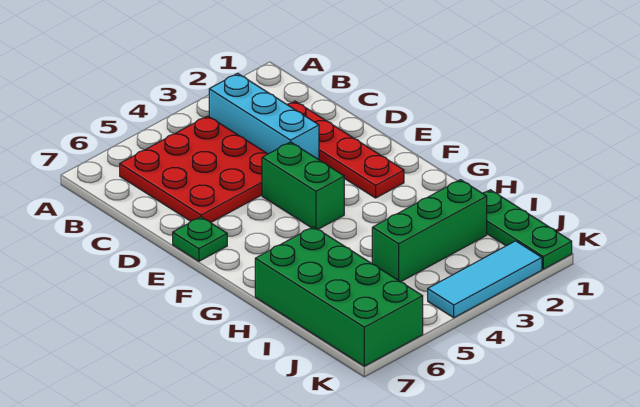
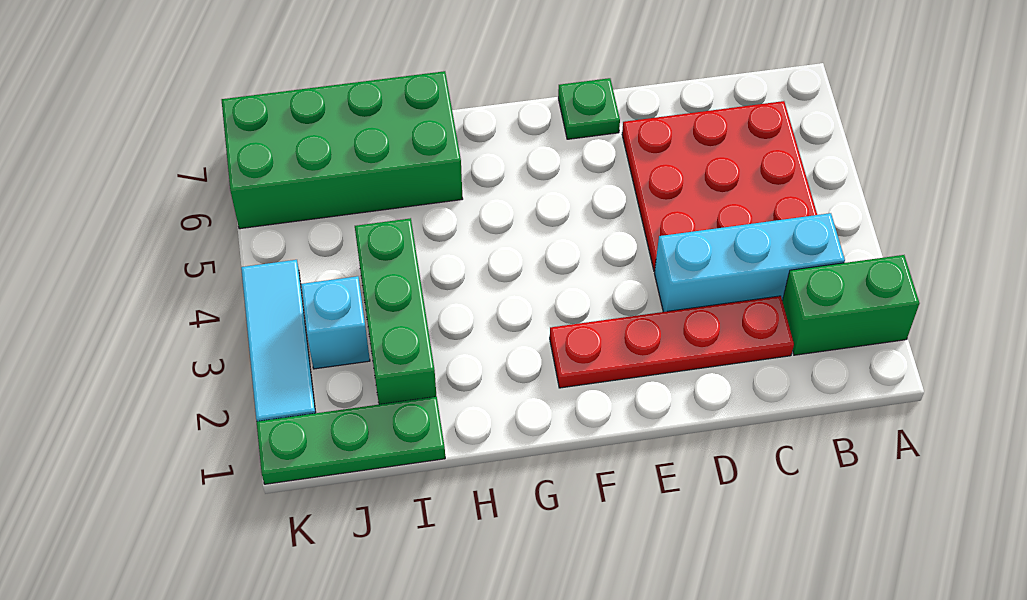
green brick E4:F4 level 1 -> green brick A2:B2 level 1
none -> cyan brick J3 level 1

